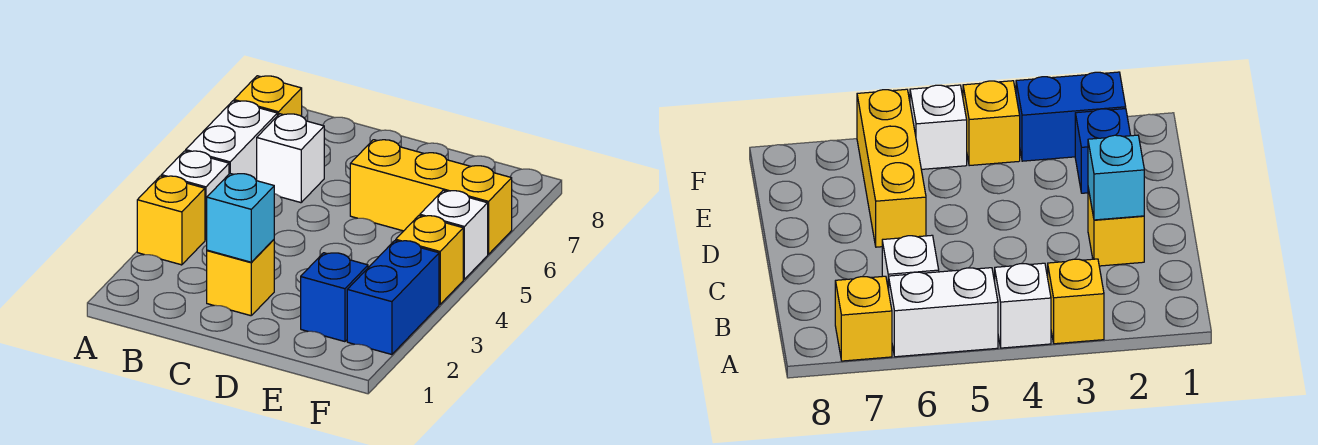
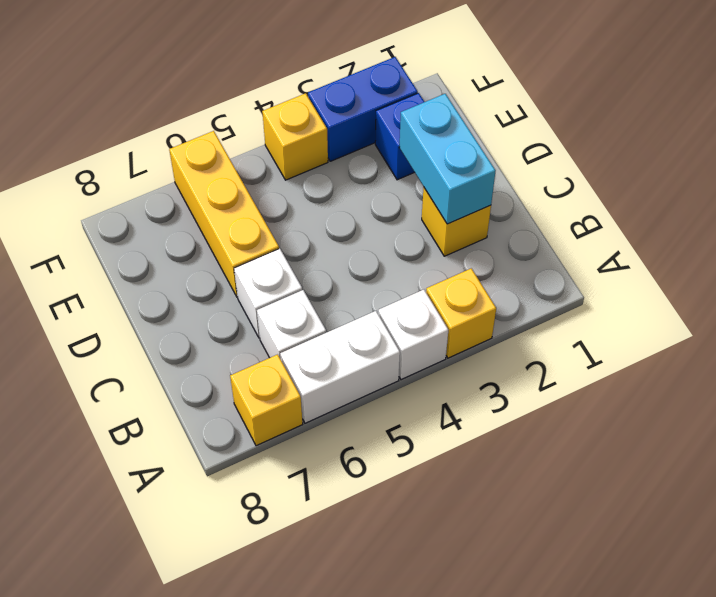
cyan brick C2 level 2 -> cyan brick C2:D2 level 2
white brick F5 level 1 -> white brick C6 level 1

